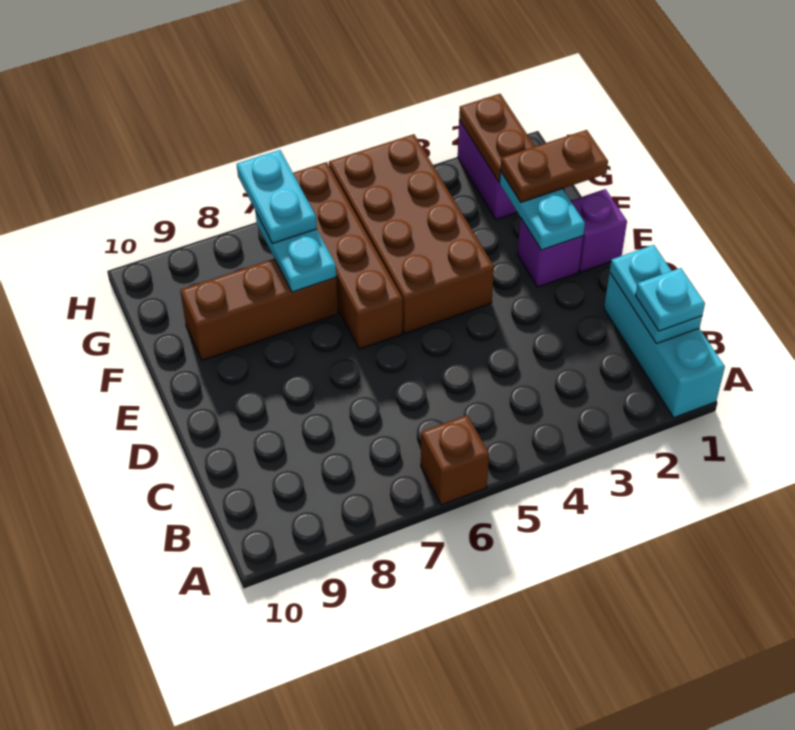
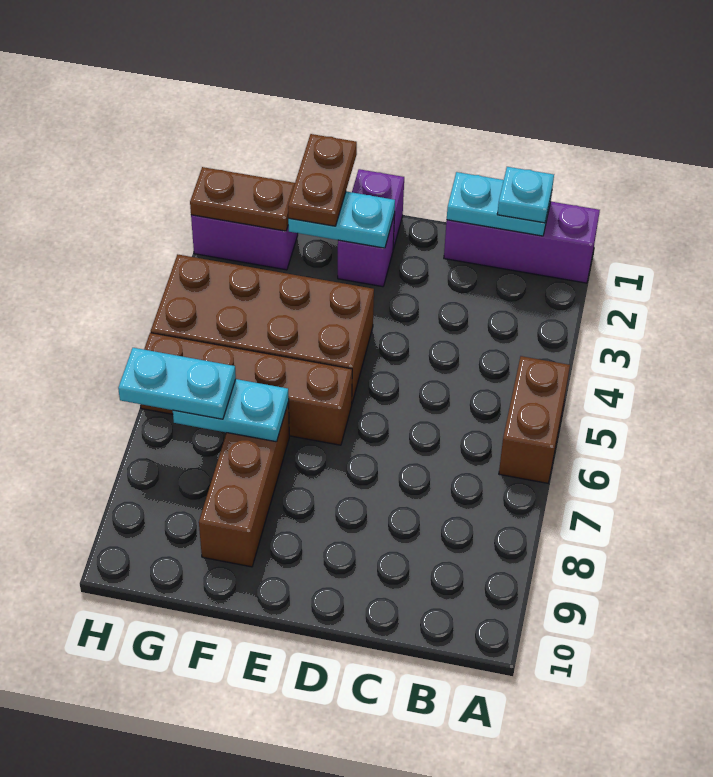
cyan brick A1:C1 level 1 -> purple brick A1:C1 level 1
brown brick A6 level 1 -> brown brick A5:A6 level 1

